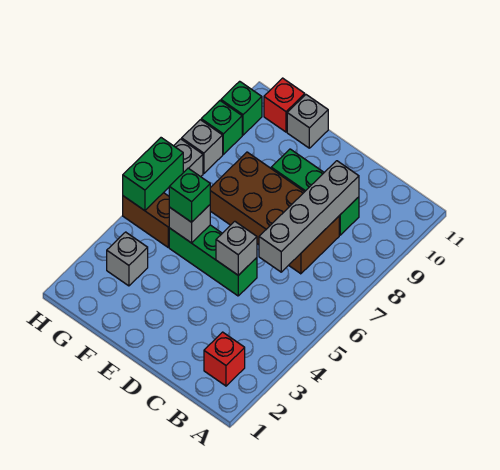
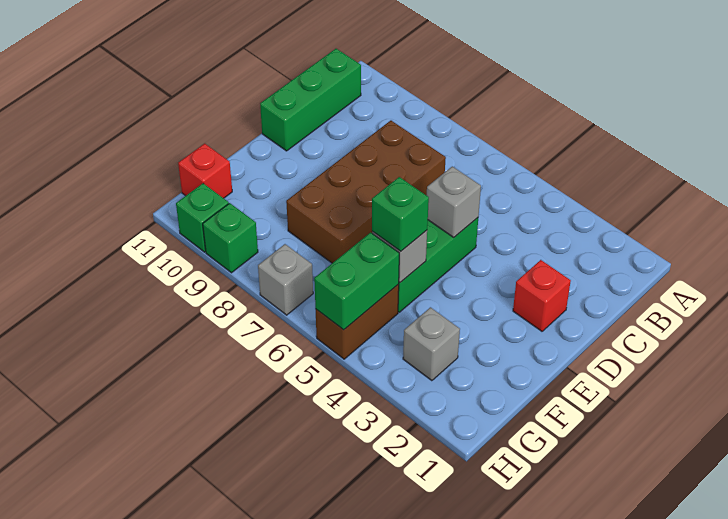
red brick B2 level 1 -> red brick D2 level 1
grey brick C6:C9 level 2 -> none
green brick C9:E9 level 1 -> green brick B11:D11 level 1
grey brick F11 level 1 -> none
green brick H5:H6 level 2 -> green brick G5:H5 level 2
grey brick H8 level 1 -> none

